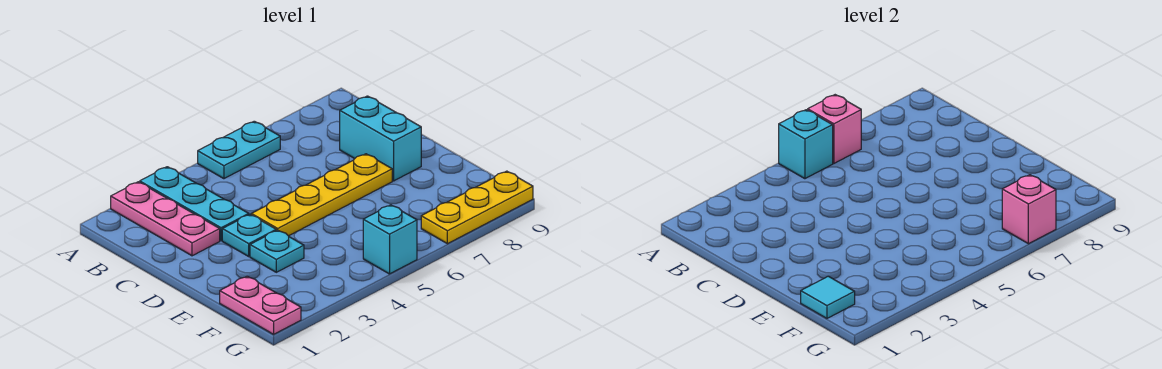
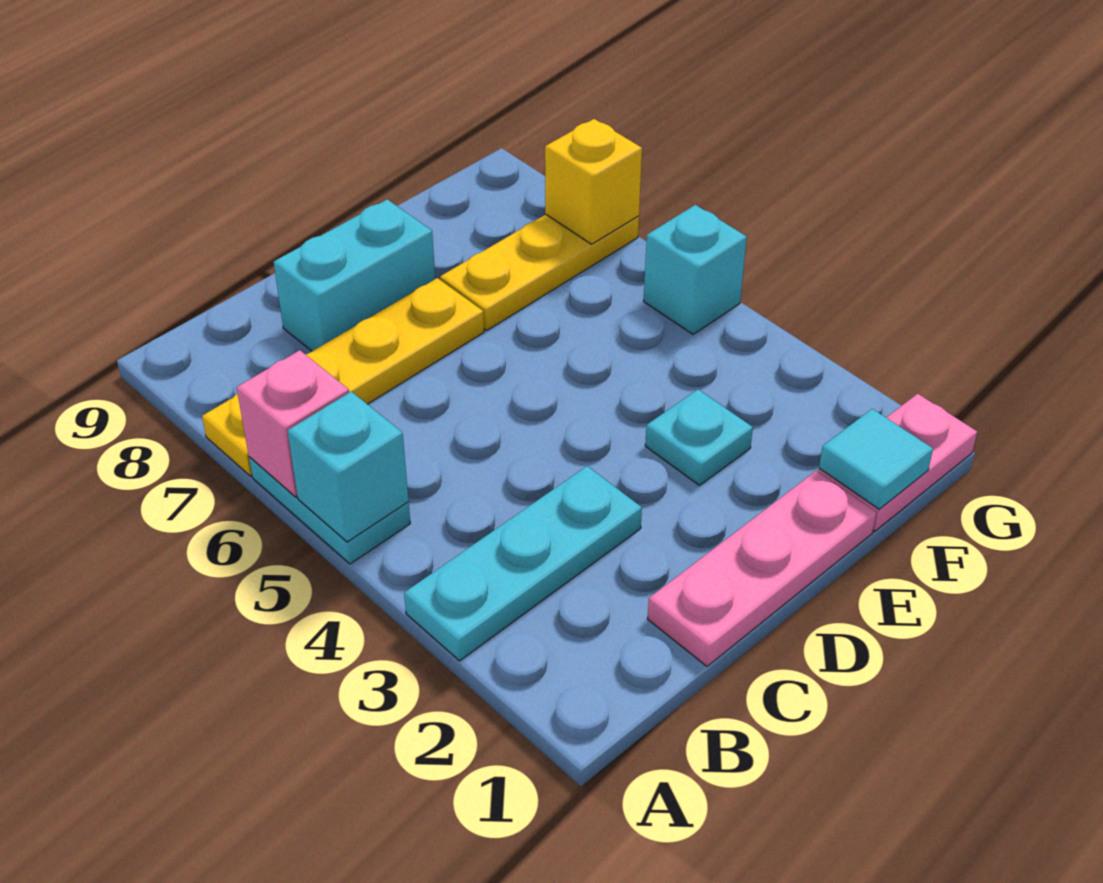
pink plate A2:C2 level 1 -> pink plate C1:E1 level 1
cyan plate D3 level 1 -> none
yellow plate D4:D7 level 1 -> yellow plate A7:D7 level 1
yellow plate G7:G9 level 1 -> yellow plate E7:G7 level 1
pink brick G7 level 2 -> yellow brick G7 level 2

